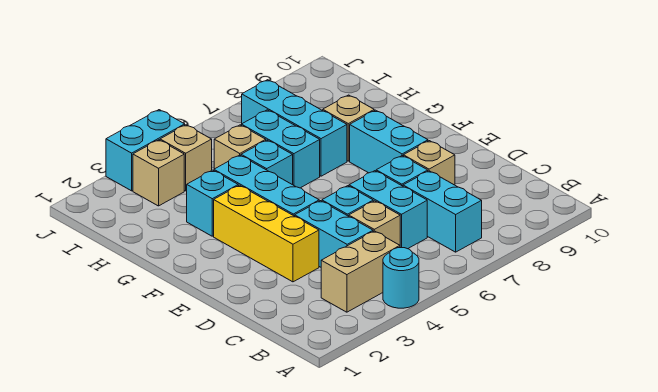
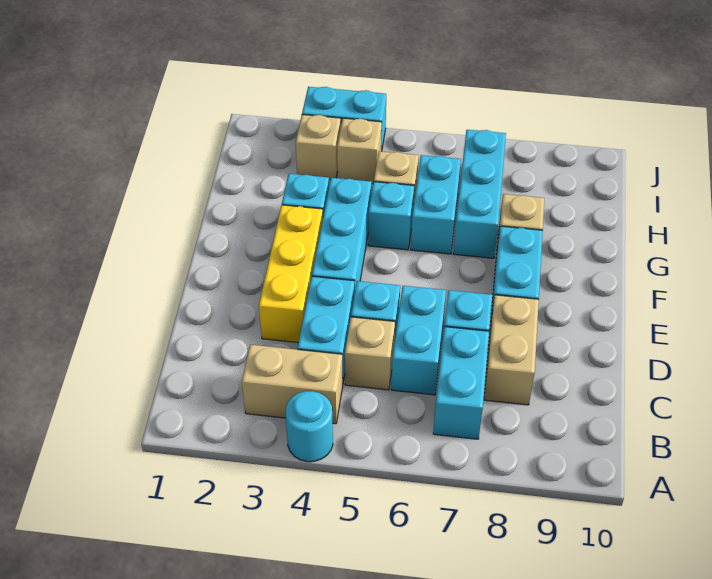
tan brick D8 level 1 -> tan brick C8:D8 level 1

